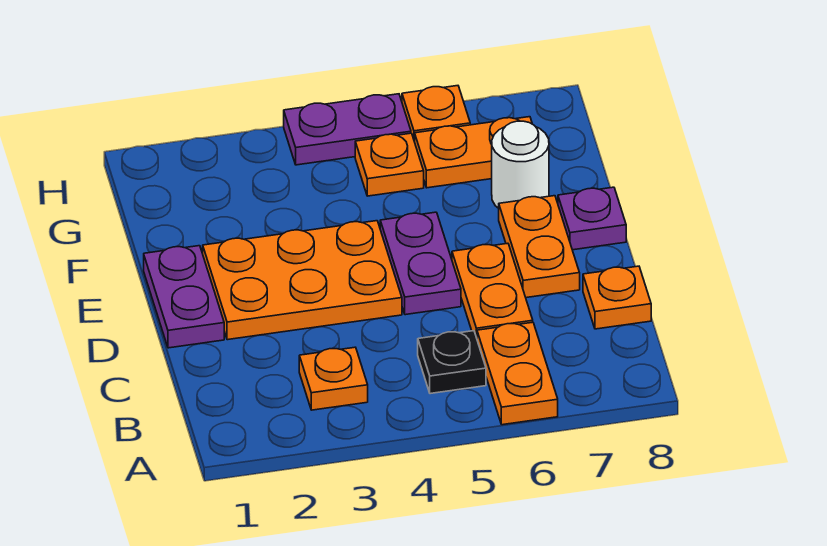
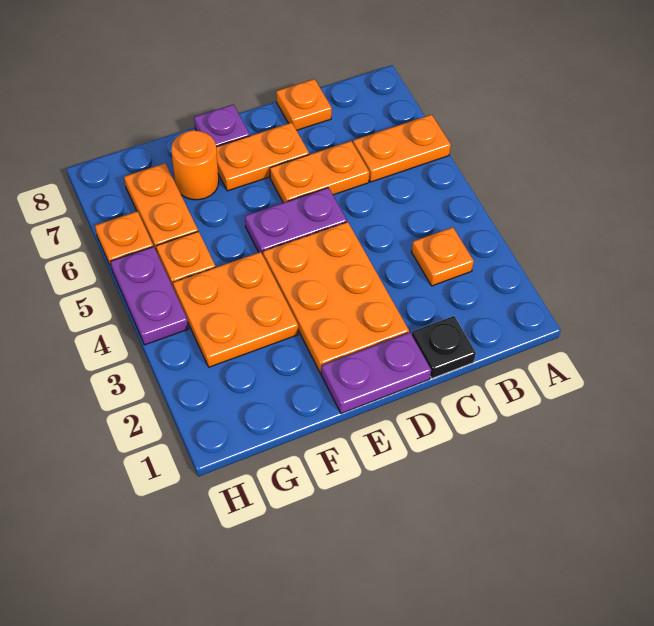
black plate B5 level 1 -> black plate C1 level 1
none -> orange plate F3:G4 level 1
white round brick F7 level 1 -> orange round brick F7 level 1

